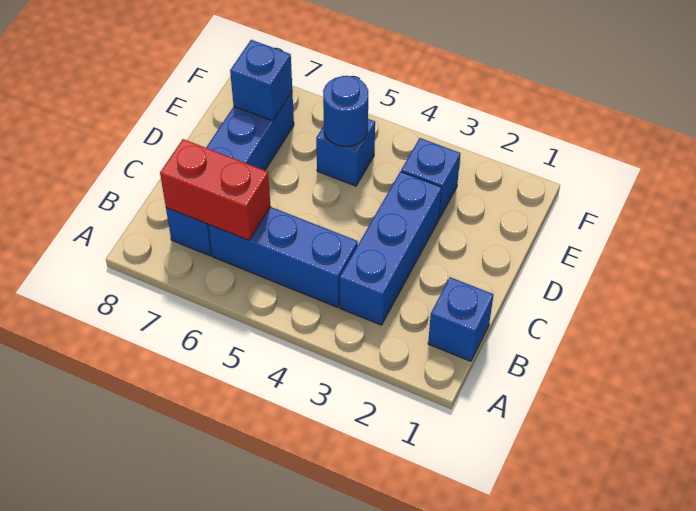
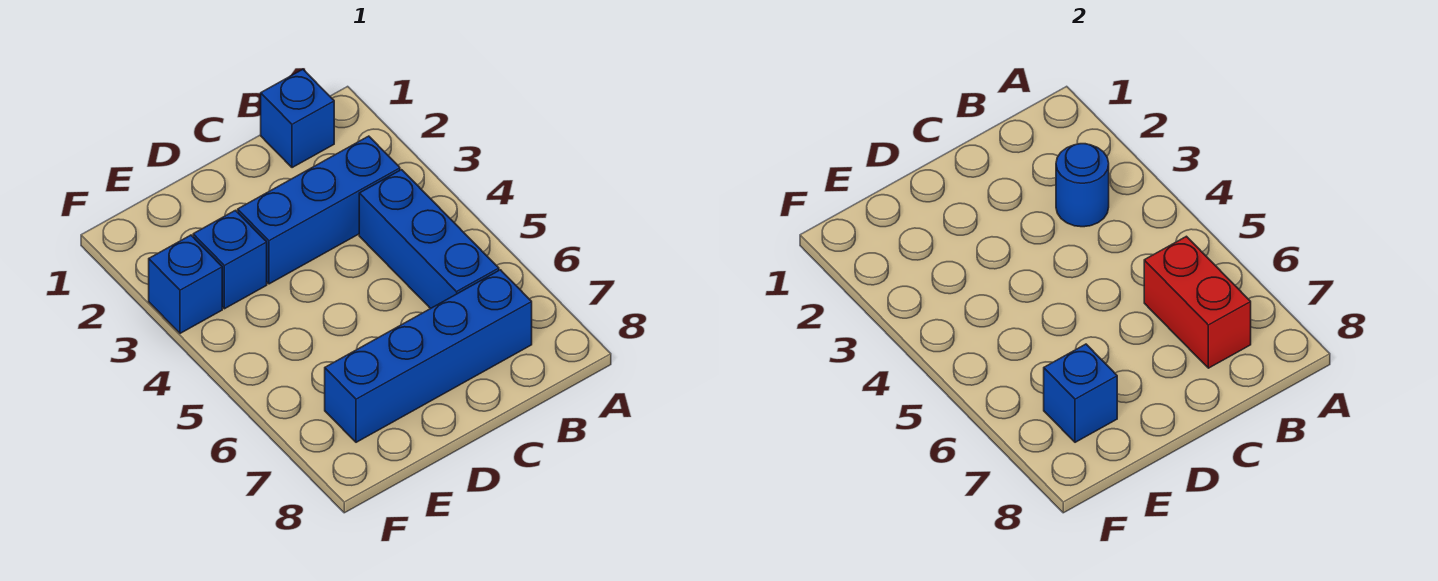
blue brick E5 level 1 -> blue brick F3 level 1
blue round brick E5 level 2 -> blue round brick B3 level 2

